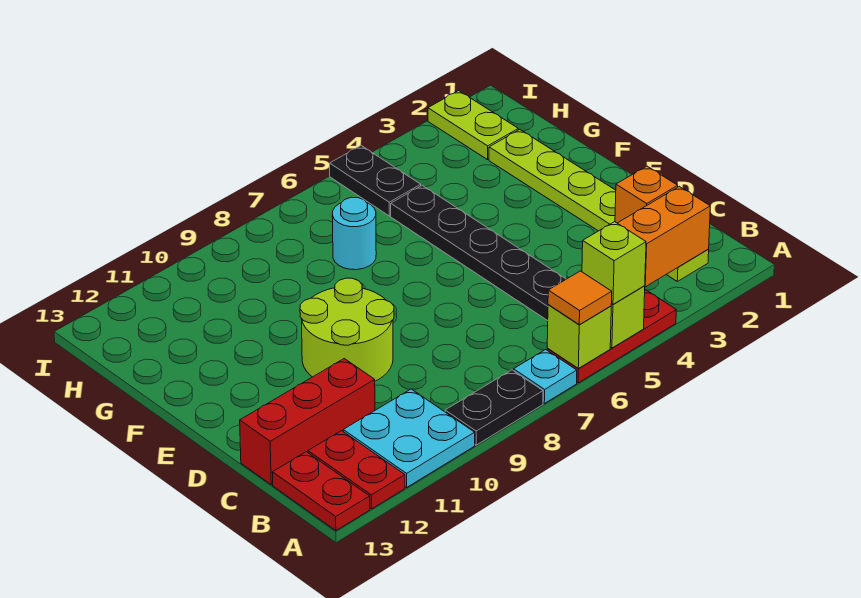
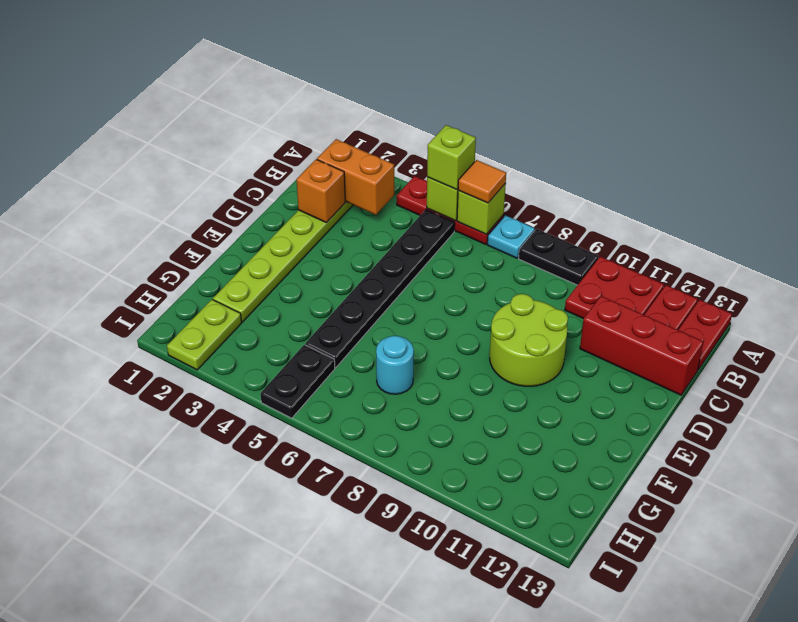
cyan plate A10:B11 level 1 -> red plate A10:B11 level 1

